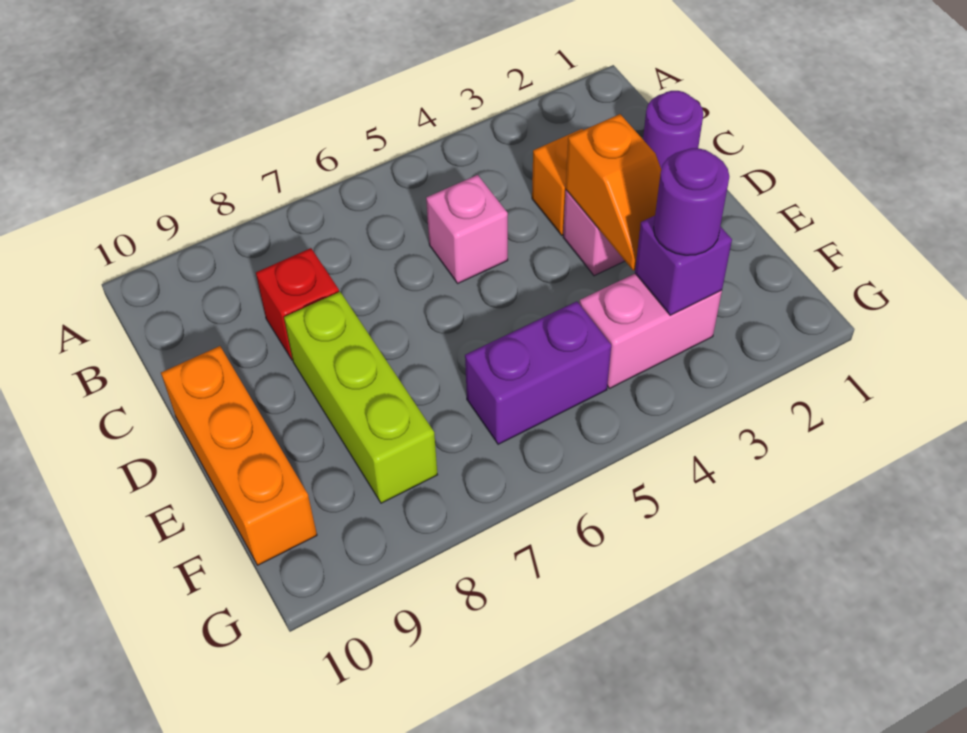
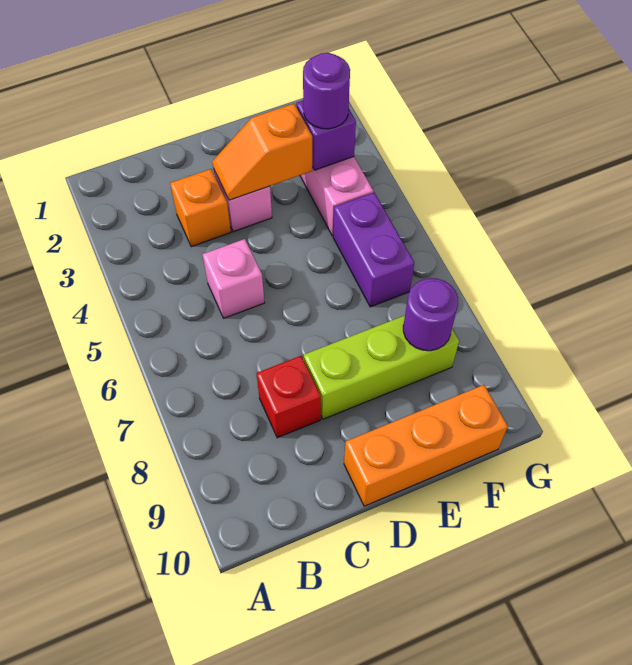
purple round brick C1 level 1 -> purple round brick F8 level 2
orange slope D3:E3 level 2 top D -> orange slope D3:E3 level 2 top E

